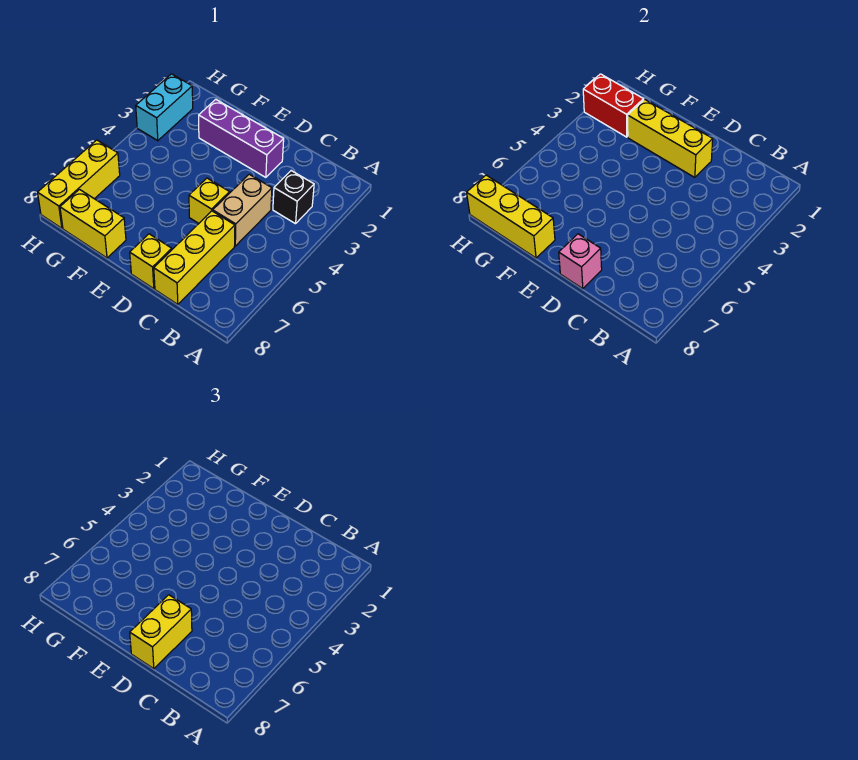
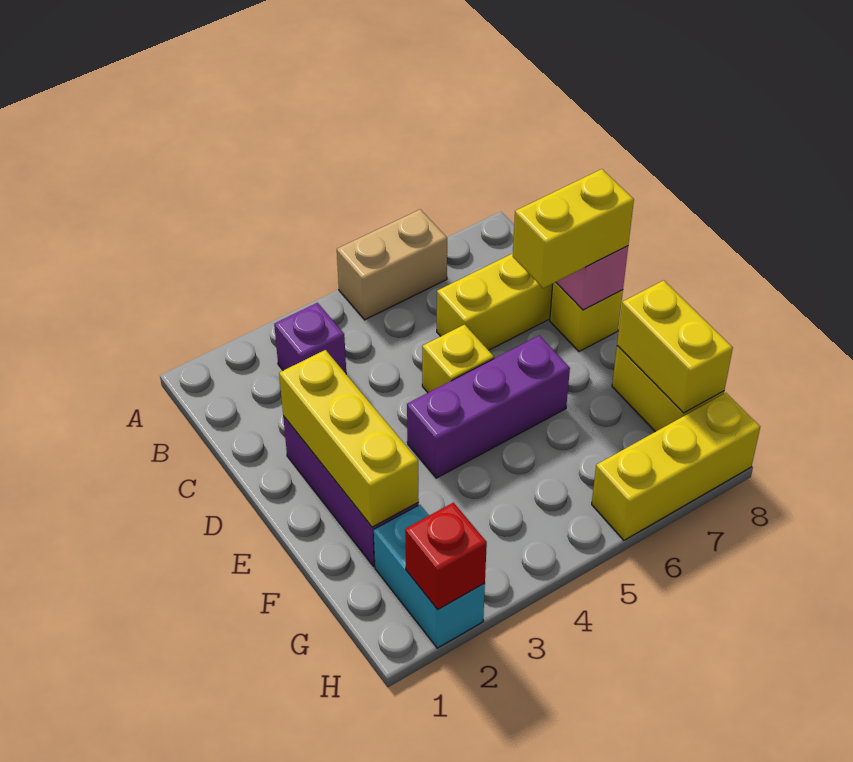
black brick B3 level 1 -> purple brick B3 level 1
tan brick C4:C5 level 1 -> tan brick A5:A6 level 1
none -> purple brick E4:E6 level 1
yellow brick F8:H8 level 2 -> yellow brick F8:G8 level 2
red brick G2:H2 level 2 -> red brick H2 level 2
cyan brick H2:H3 level 1 -> cyan brick G2:H2 level 1

